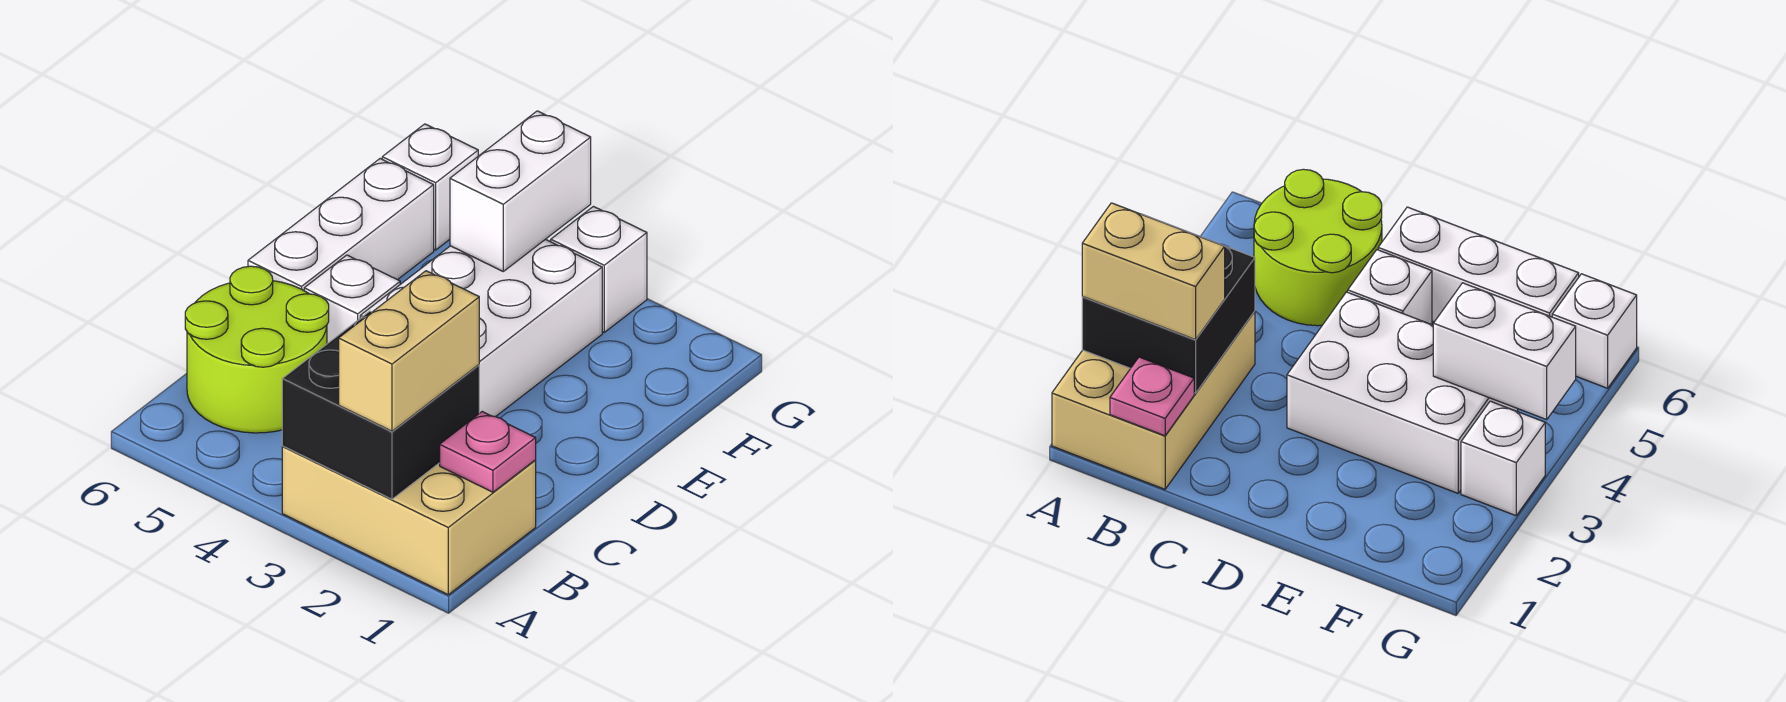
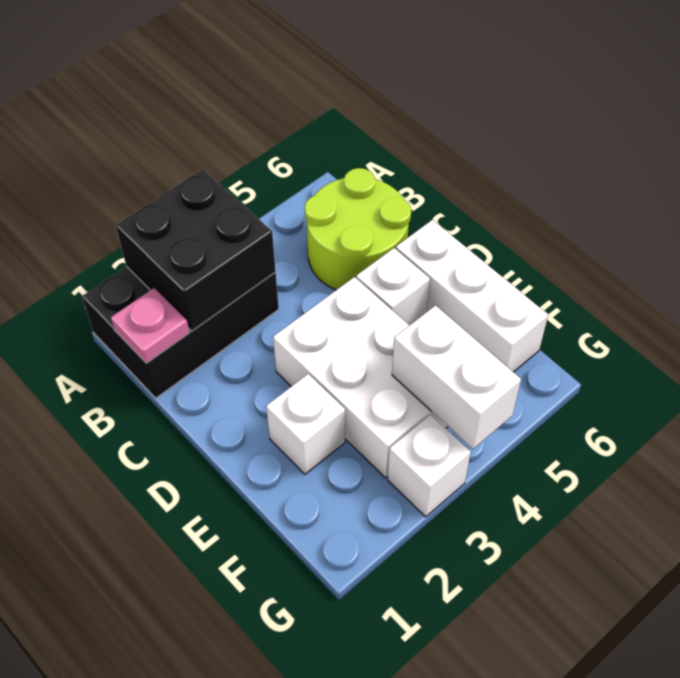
tan brick A1:B3 level 1 -> black brick A1:B3 level 1
tan brick A2:B2 level 3 -> none
white brick G6 level 1 -> white brick E2 level 1

